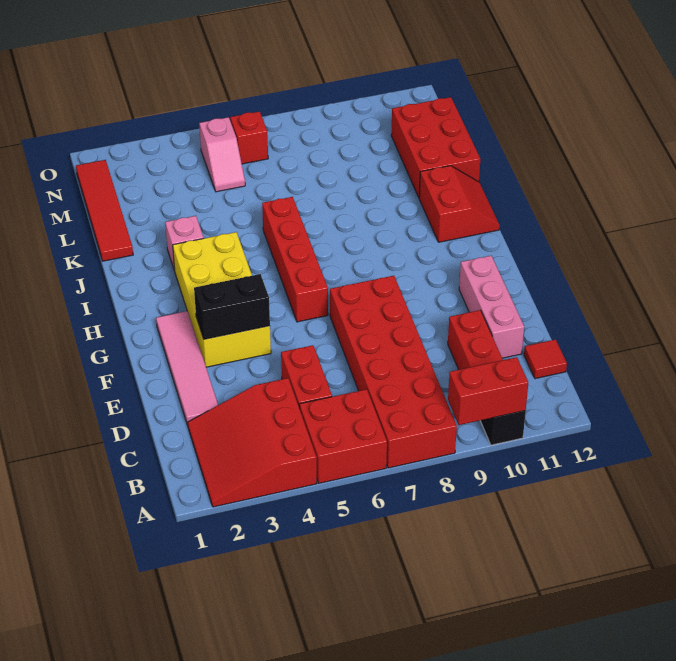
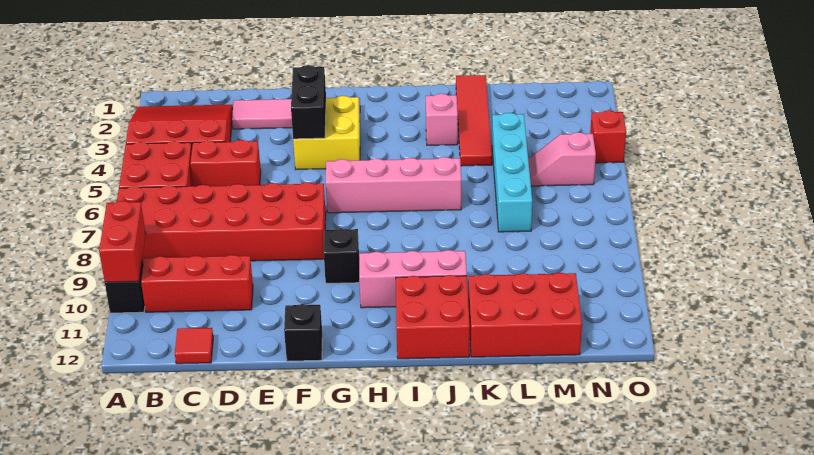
pink brick D11:F11 level 1 -> pink brick H10:J10 level 1
yellow brick F3:I4 level 1 -> yellow brick F3:G4 level 1
none -> black brick F12 level 1
red brick G6:J6 level 1 -> pink brick G6:J6 level 1
none -> black brick G9 level 1
red slope I11:J12 level 1 top 11 -> red brick I11:J12 level 1
red tile K1:N1 level 1 -> red tile K1:K4 level 1
none -> cyan brick L4:L7 level 1
red brick N6 level 1 -> red brick O4 level 1

